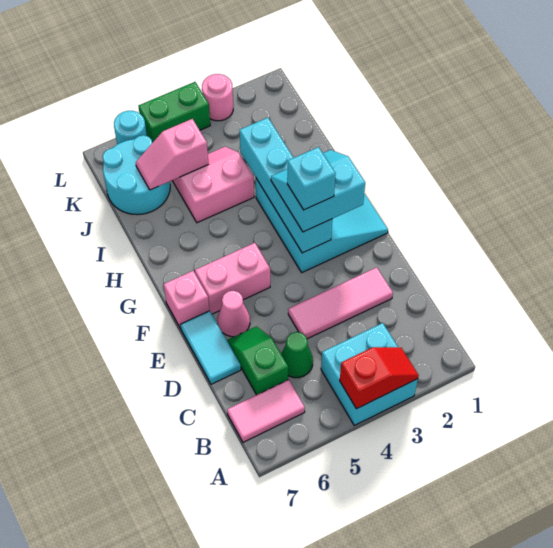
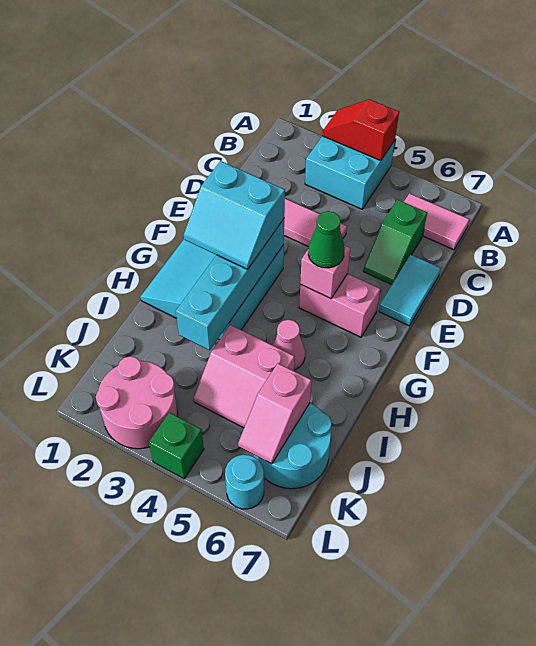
green cone C5 level 1 -> green cone F5 level 3
pink cone E6 level 1 -> pink cone H5 level 1
cyan brick F3 level 4 -> none
pink brick F7 level 1 -> pink brick F5 level 2
pink slope J5:J6 level 2 top 5 -> pink slope J6:K6 level 2 top J
pink round brick L3 level 1 -> pink round brick K2:L3 level 1
green brick L4:L5 level 1 -> green brick L4 level 1

